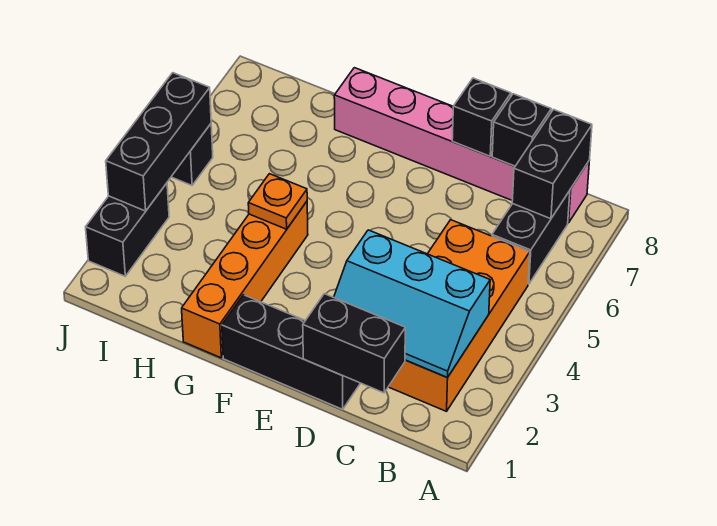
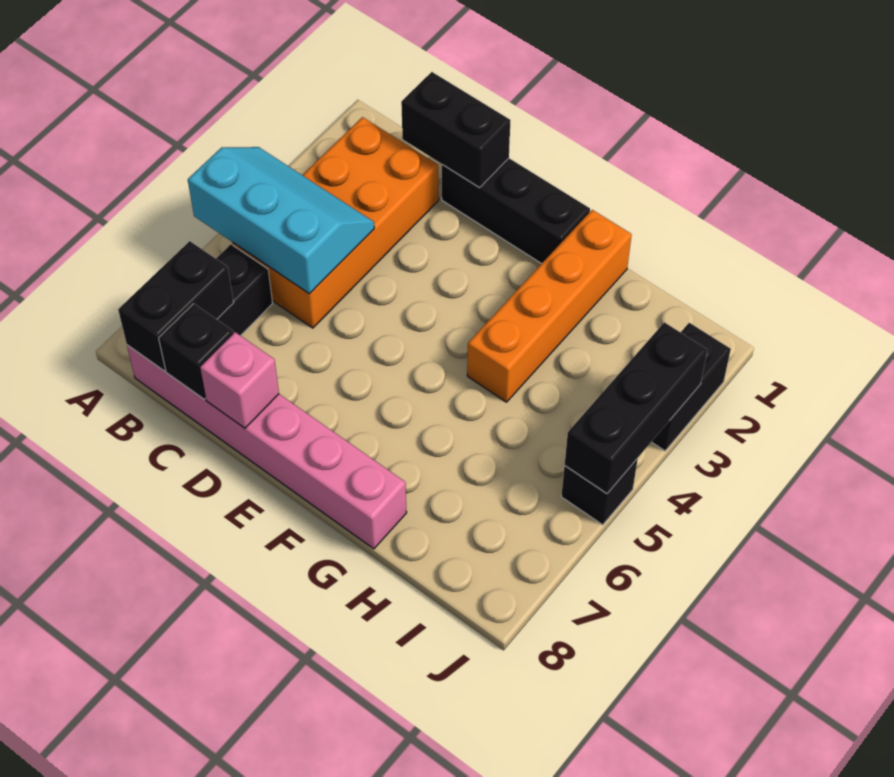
cyan slope B2:D3 level 2 top 3 -> cyan slope A4:C5 level 2 top 5
black brick D8 level 2 -> pink brick D8 level 2
orange plate G4 level 2 -> none

